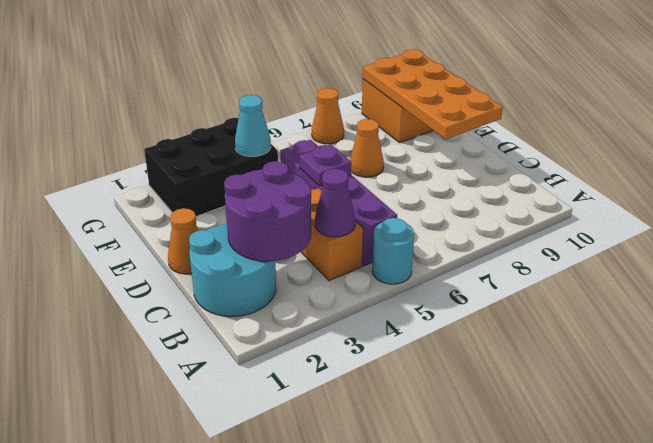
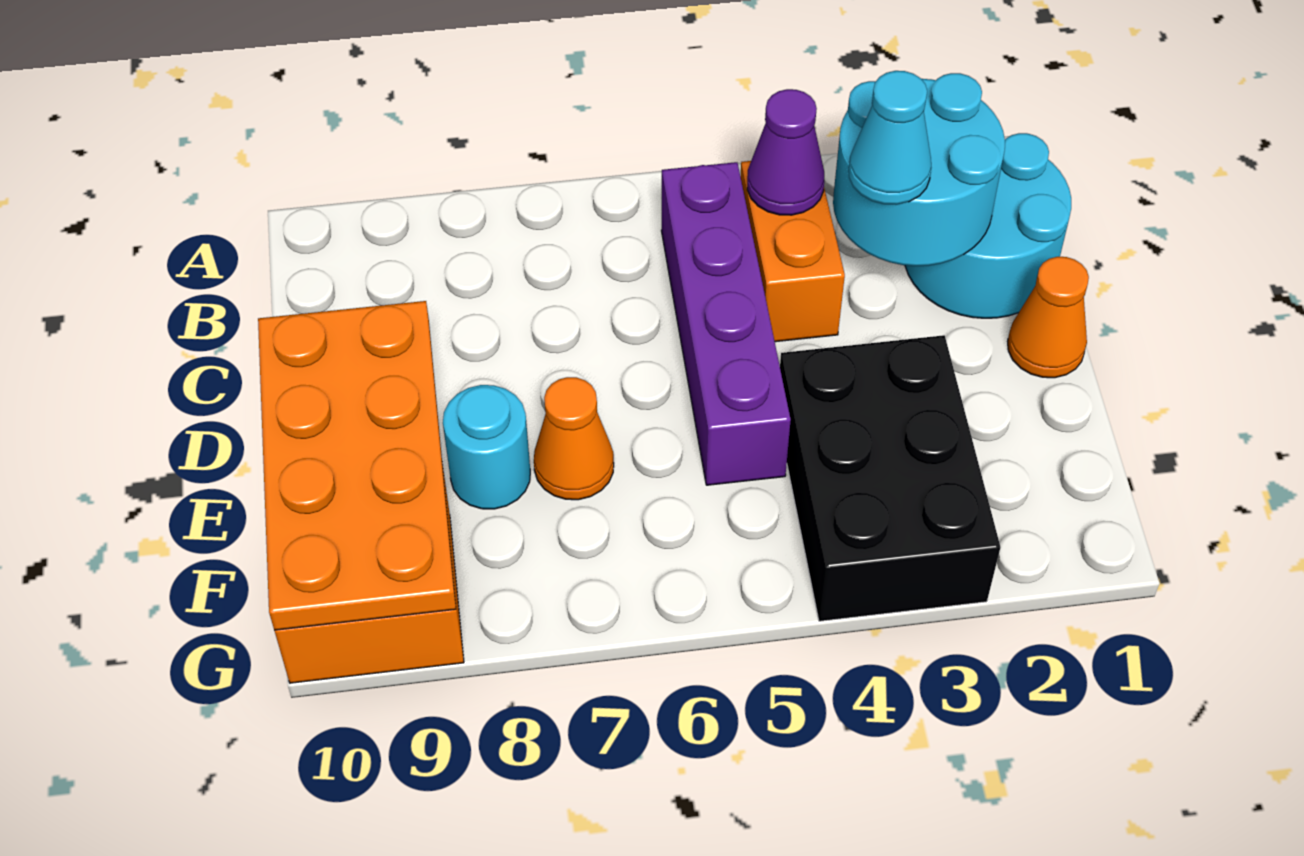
cyan round brick A5 level 1 -> cyan round brick E8 level 1
purple round brick B2:C3 level 2 -> cyan round brick B2:C3 level 2
purple plate D5 level 2 -> none
black brick F2:G4 level 1 -> black brick E3:G4 level 1
cyan cone F4 level 2 -> cyan cone C3 level 3
orange cone G7 level 1 -> none

